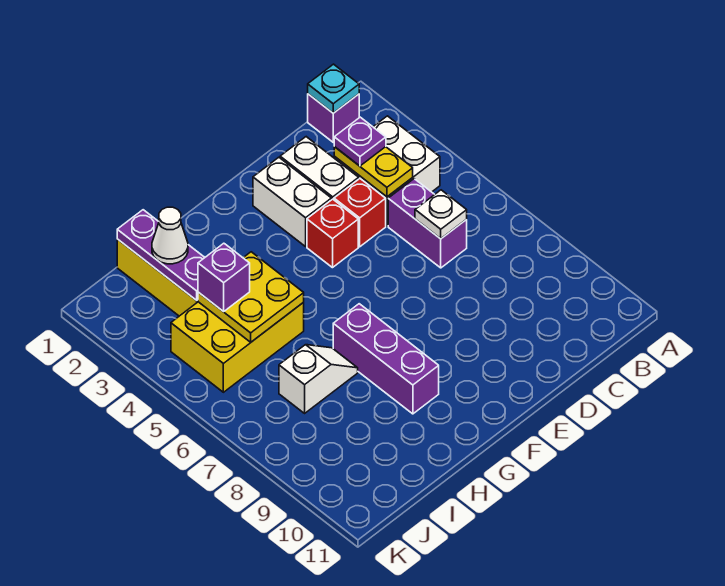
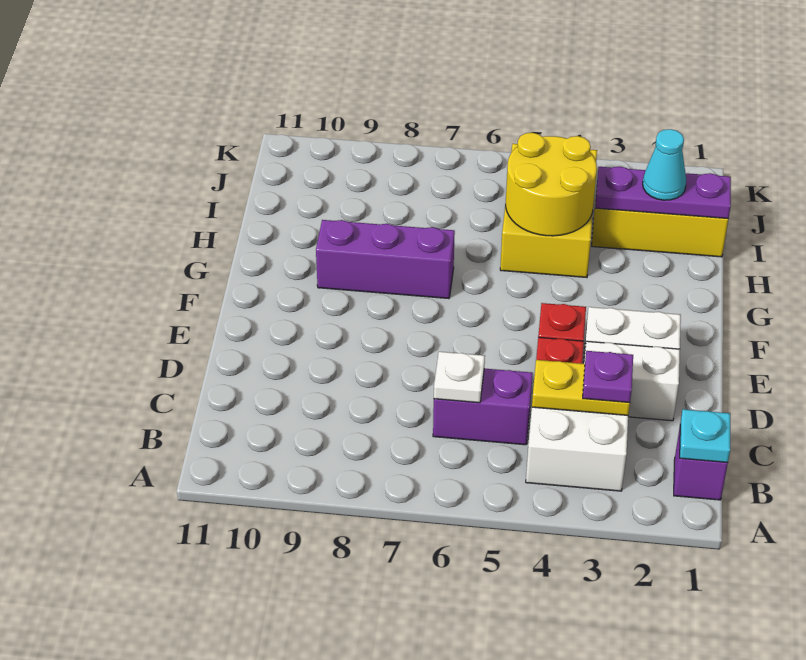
yellow plate H4:I5 level 2 -> yellow round brick H4:I5 level 2
white slope H7:I7 level 1 top I -> none
white cone I2 level 3 -> cyan cone I2 level 3
purple brick I4 level 3 -> none

